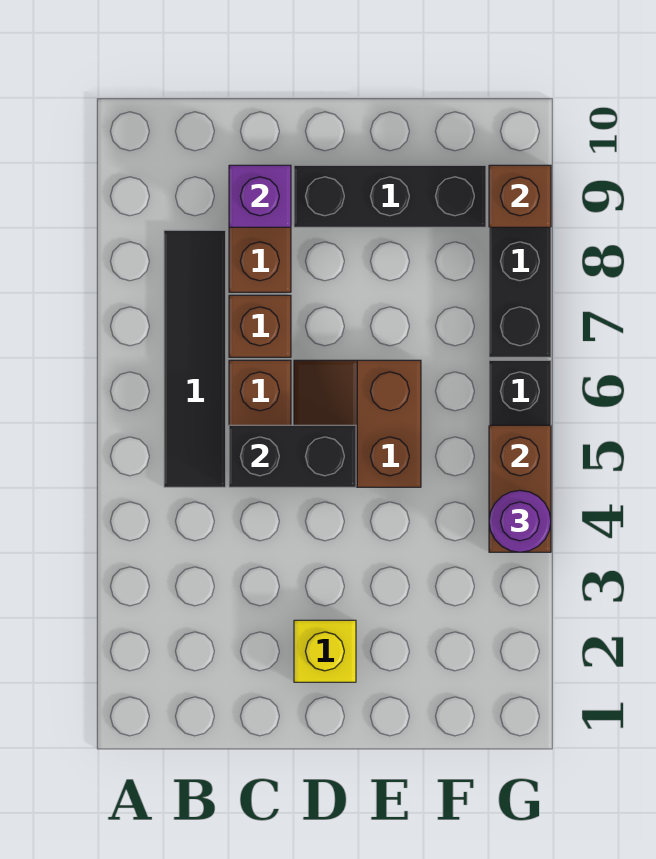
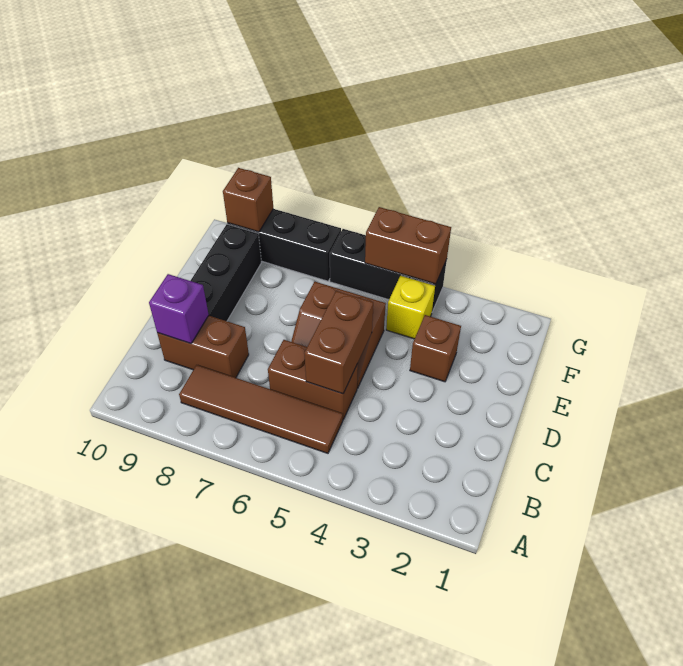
black tile B5:B8 level 1 -> brown tile B5:B8 level 1
black brick C5:D5 level 2 -> brown brick C5:D5 level 2
brown brick C7 level 1 -> brown brick E3 level 1
yellow brick D2 level 1 -> yellow brick F4 level 1
purple round brick G4 level 3 -> none

